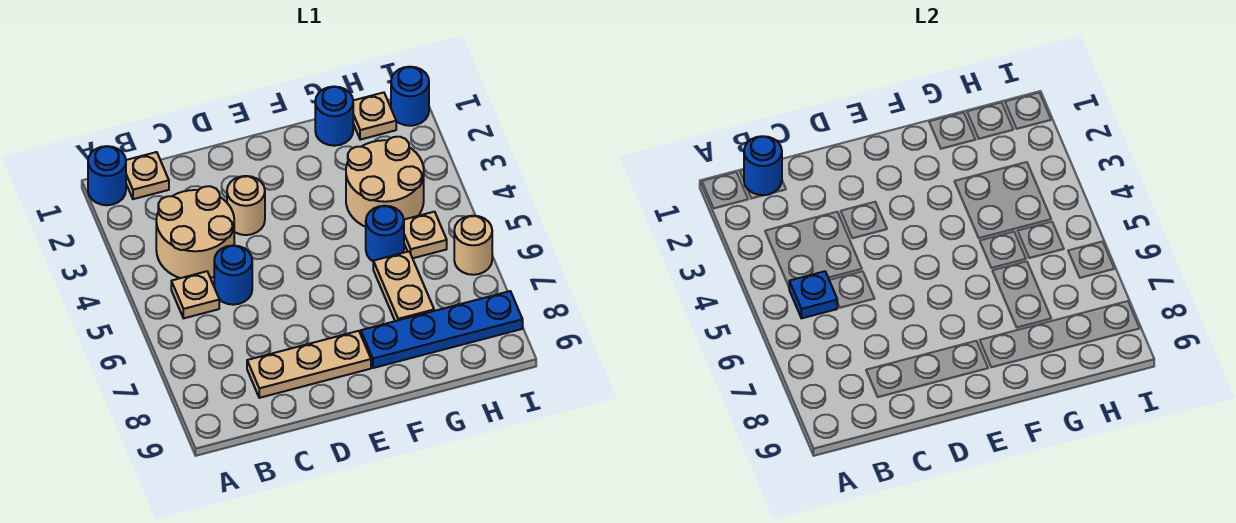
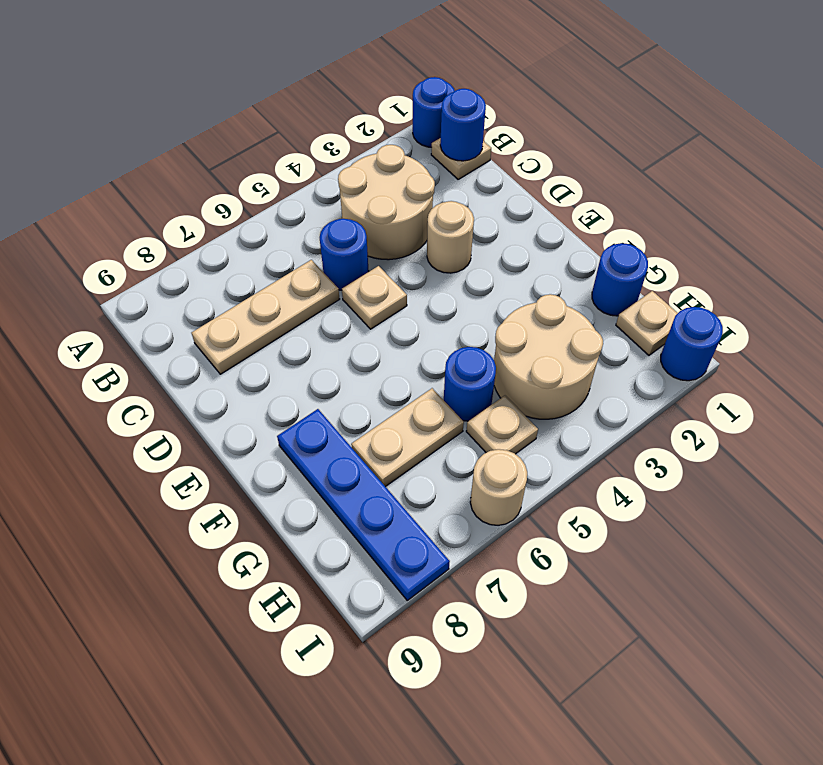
tan plate B5 level 1 -> tan plate D5 level 1
blue plate B5 level 2 -> none
tan plate C8:E8 level 1 -> tan plate C6:C8 level 1

